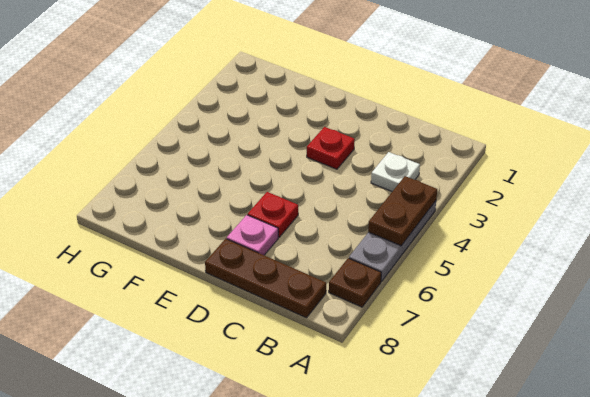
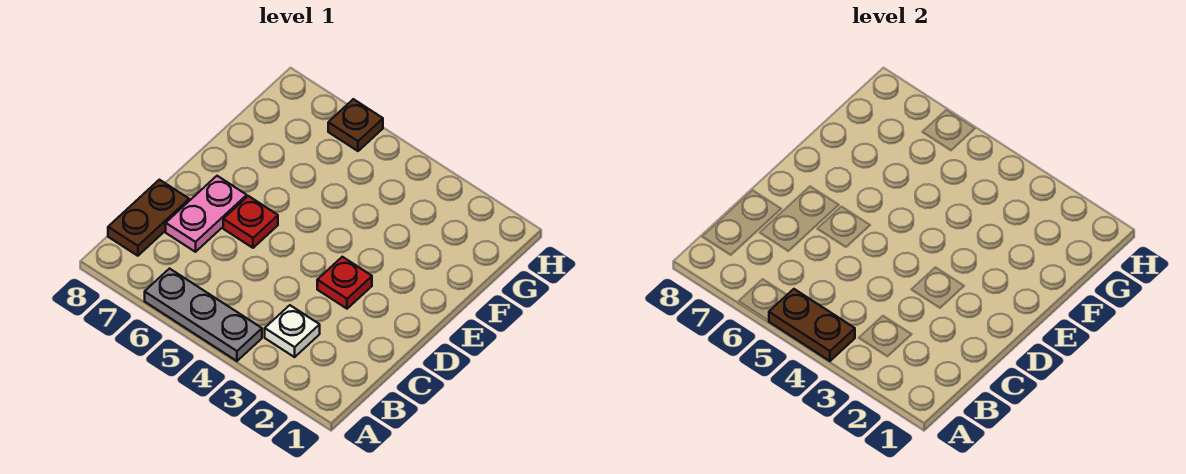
brown plate A7 level 1 -> brown plate H6 level 1
brown plate B8:D8 level 1 -> brown plate B8:C8 level 1
pink plate D7 level 1 -> pink plate C7:D7 level 1

